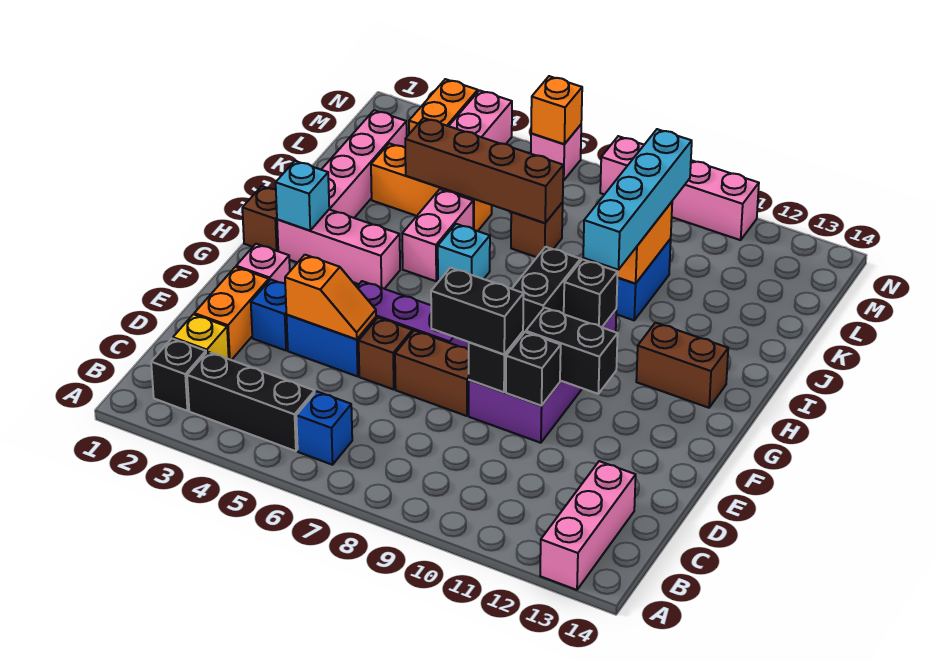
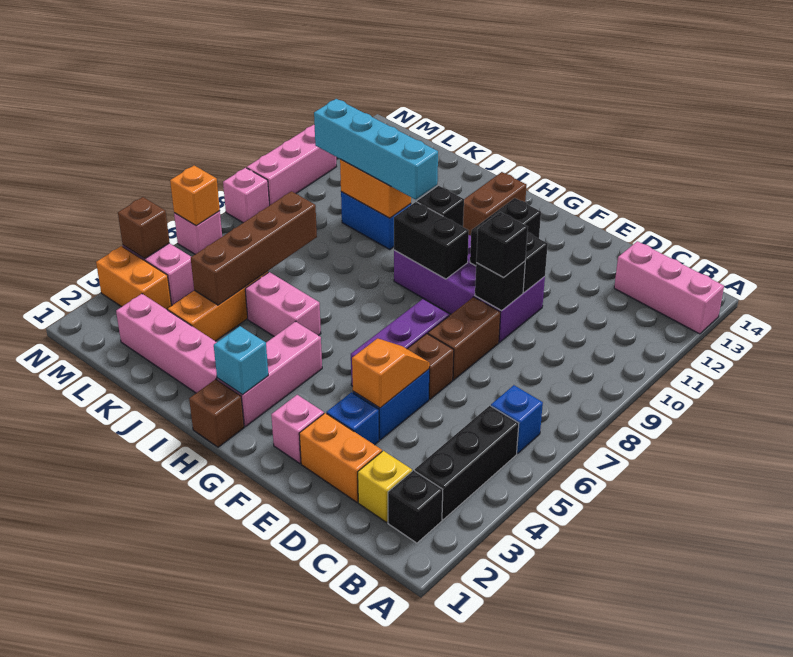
black brick E8:E9 level 3 -> black brick E9 level 3
cyan brick I6 level 1 -> none
brown brick K7 level 1 -> brown brick N4 level 2

